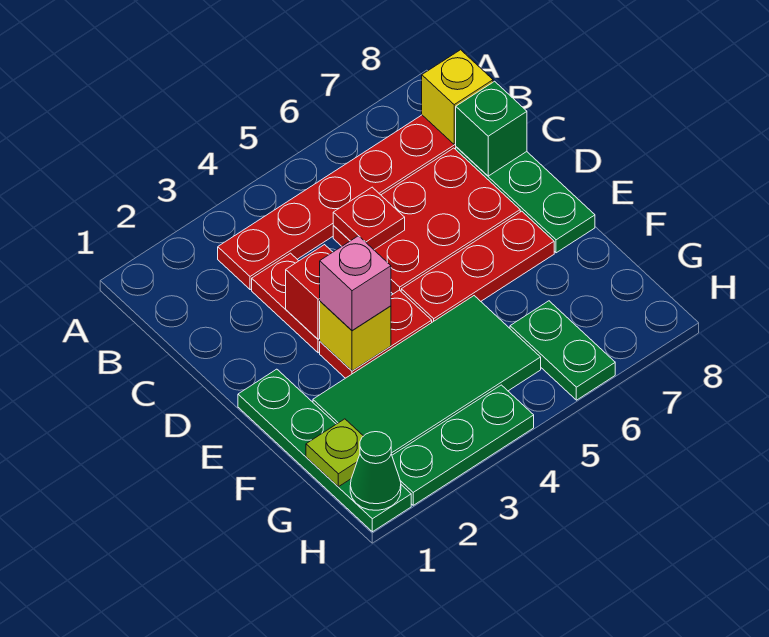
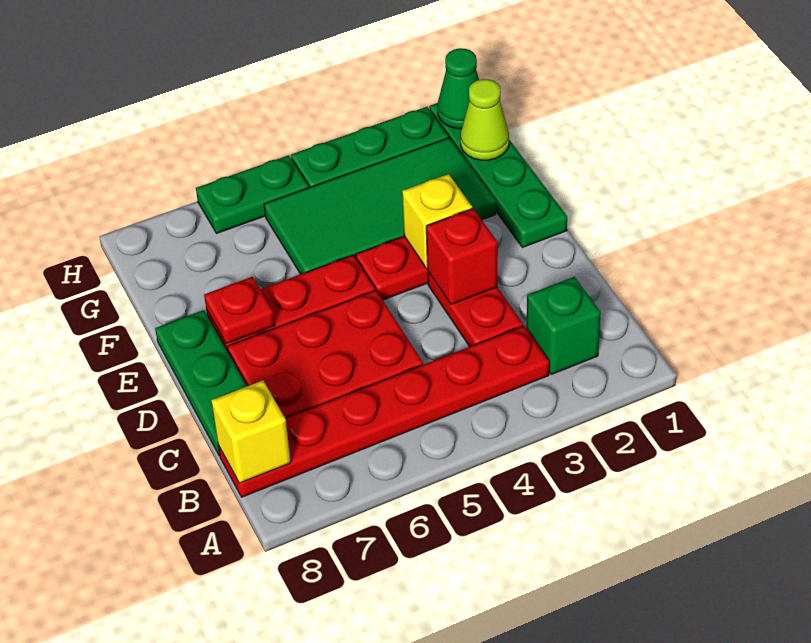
red plate C5 level 2 -> red plate E7 level 2
green brick C8 level 2 -> green brick B2 level 1
pink brick E3 level 3 -> none
lime plate G1 level 2 -> lime cone G1 level 2
green plate G6:H6 level 1 -> green plate H5:H6 level 1

